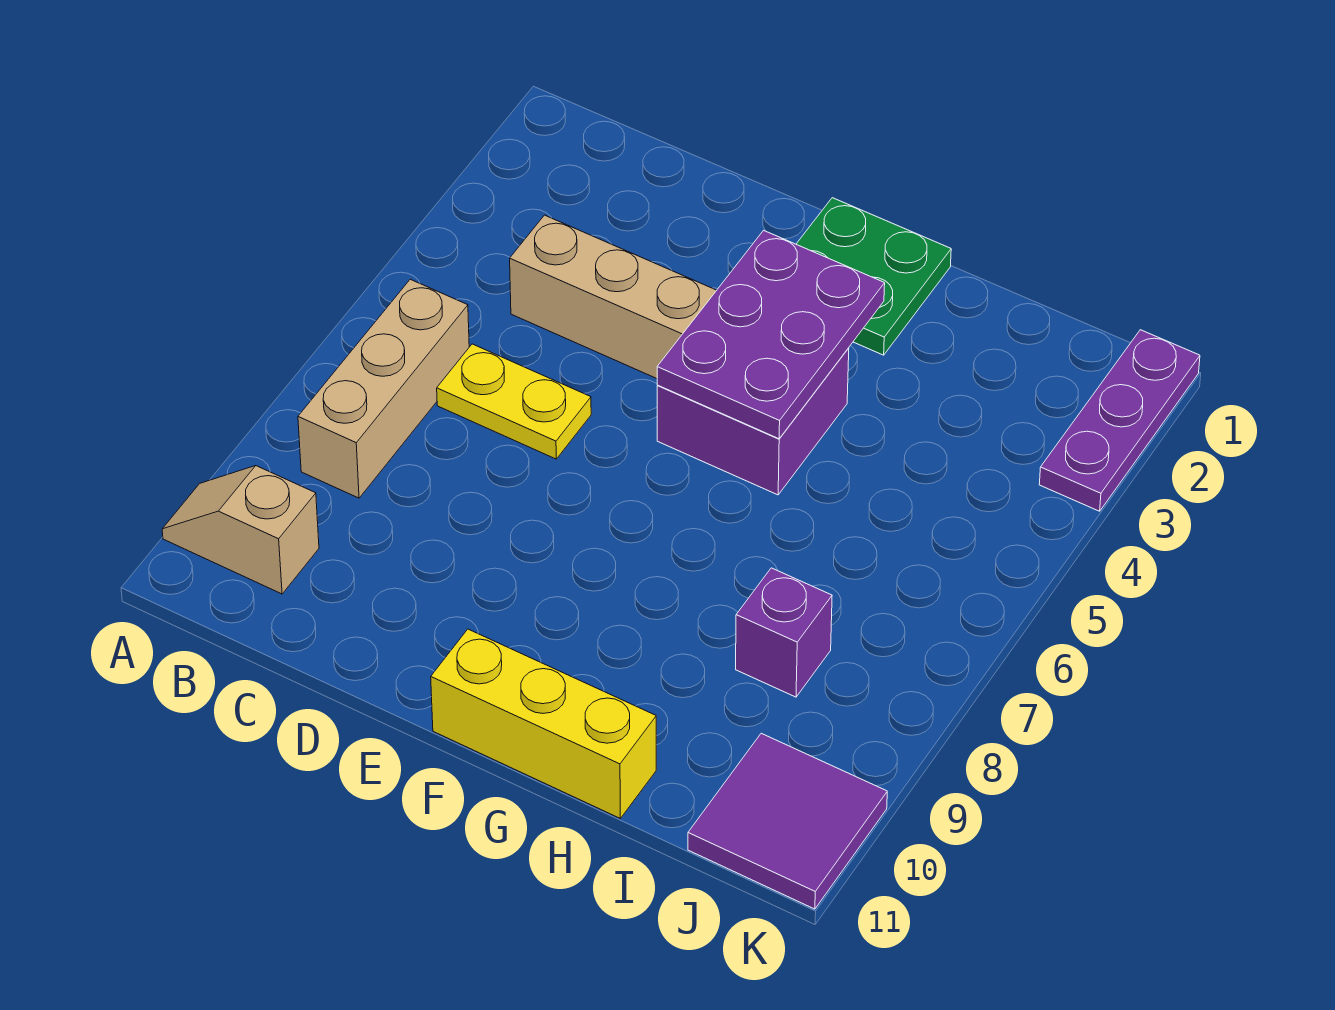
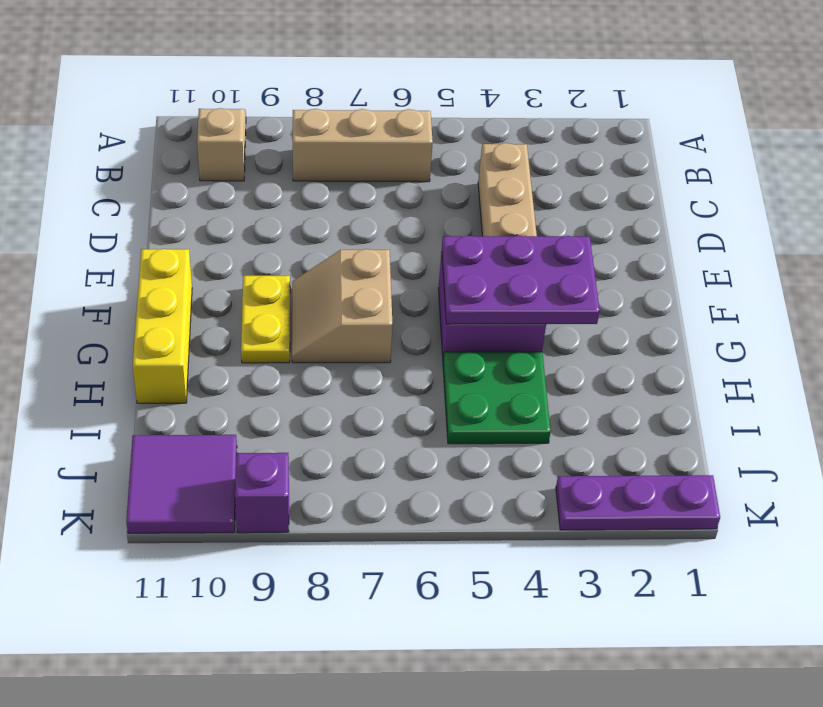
yellow plate C6:D6 level 1 -> yellow plate F9:G9 level 1
green plate F1:G2 level 1 -> green plate H4:I5 level 1
none -> tan slope F7:G8 level 1 top 7
purple brick I8 level 1 -> purple brick K9 level 1

